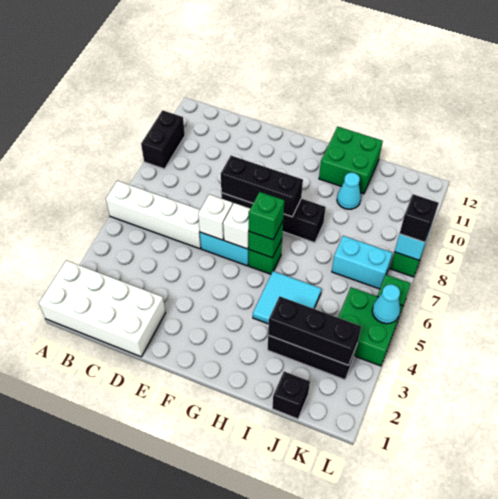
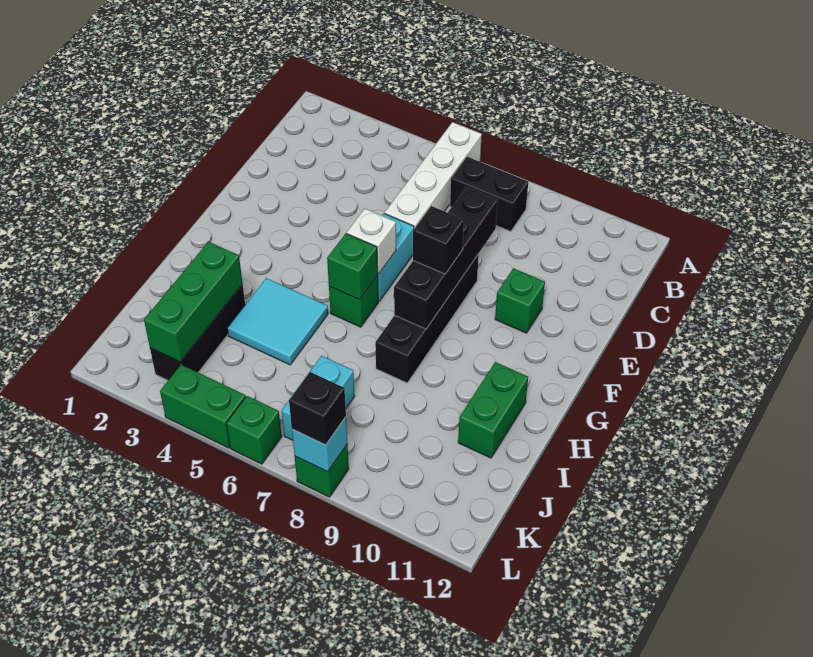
white brick A1:D2 level 1 -> none
black brick A9:A10 level 1 -> black brick B7:B8 level 1
white brick E6 level 2 -> none
black brick E8:G8 level 2 -> black brick D8:G8 level 2
green brick G6 level 3 -> green brick E10 level 1
green brick H11:I12 level 1 -> green brick H11:I11 level 1
black brick I3:K3 level 2 -> green brick I3:K3 level 2
cyan cone I10 level 1 -> none
black brick J1 level 1 -> black brick F8 level 3
green brick K4:L5 level 1 -> green brick L4:L5 level 1
cyan cone L5 level 2 -> none

